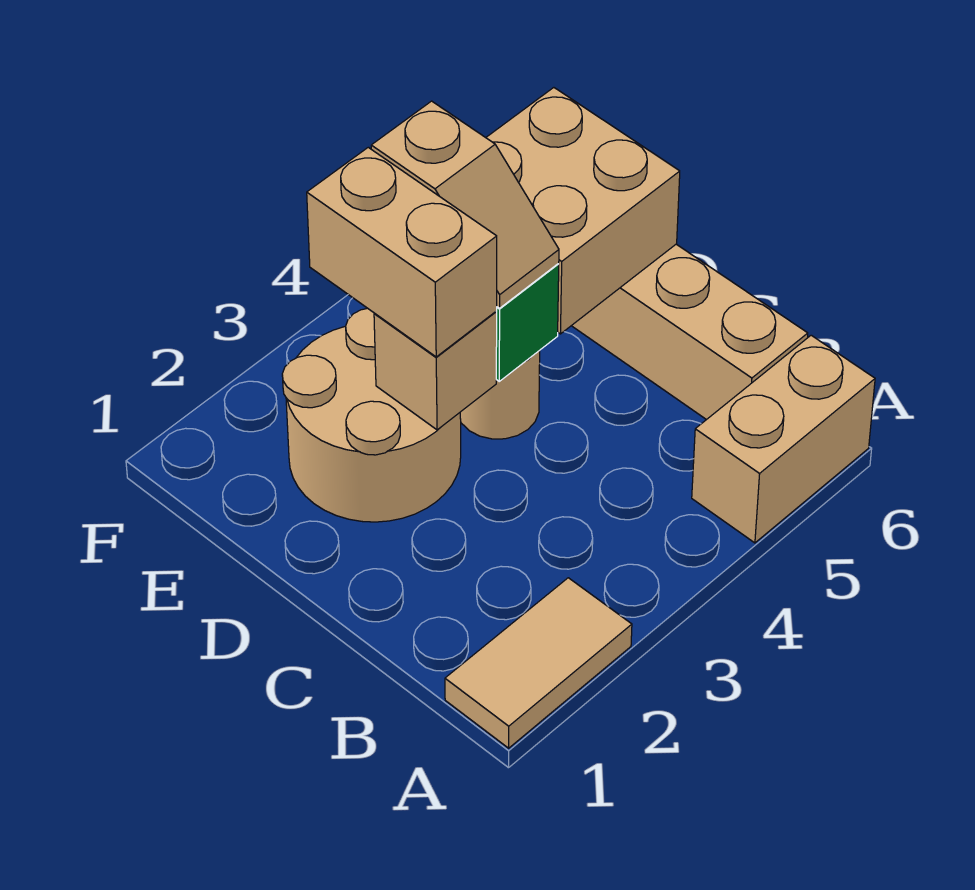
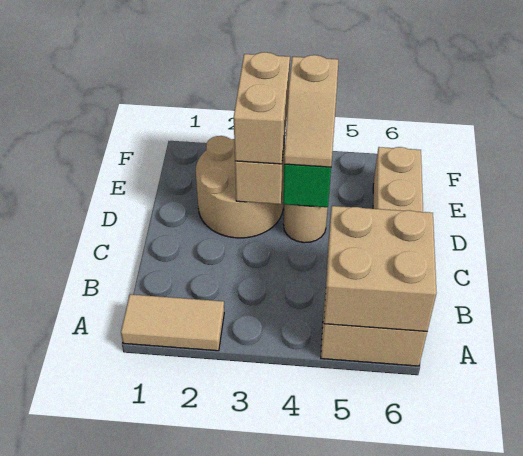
tan brick D5:E6 level 2 -> tan brick A5:B6 level 2

